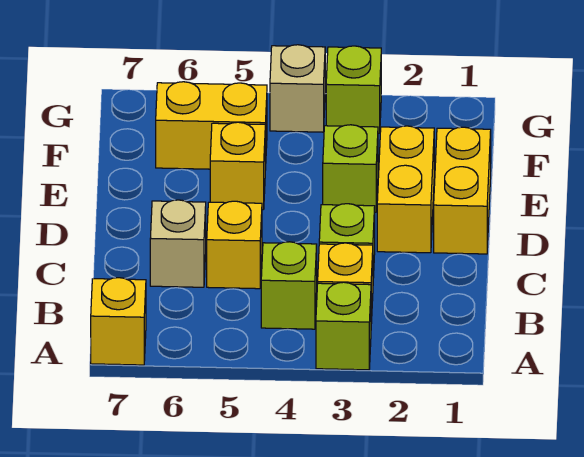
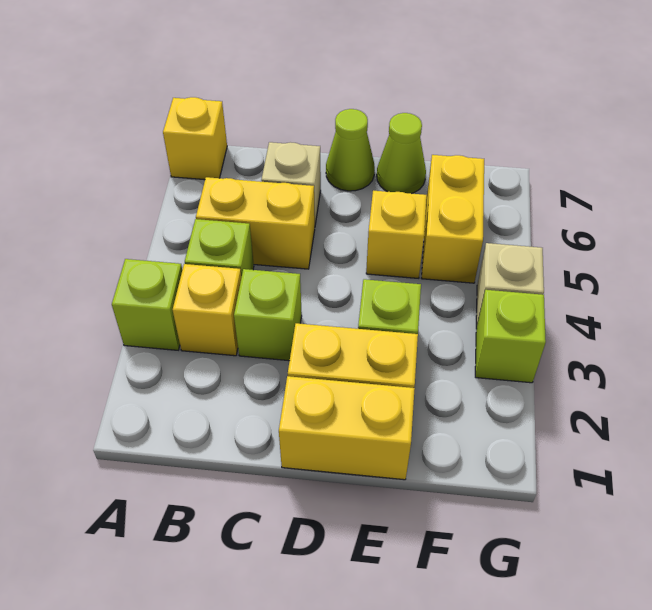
yellow brick C5 level 1 -> yellow brick B5:C5 level 1
none -> lime cone D7 level 1
none -> lime cone E7 level 1

